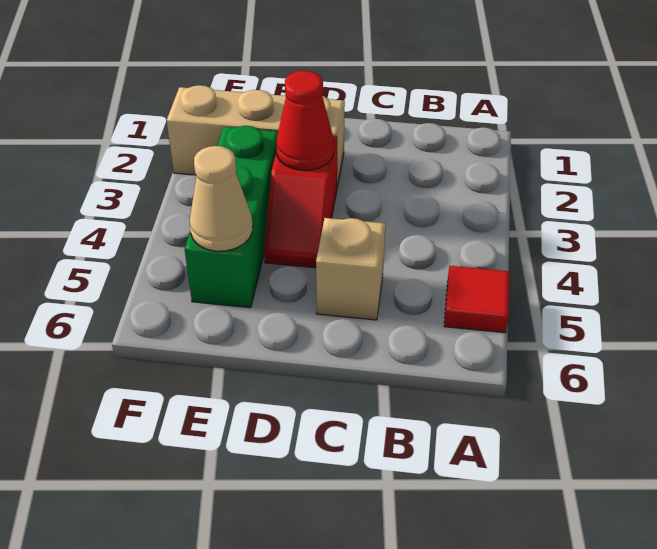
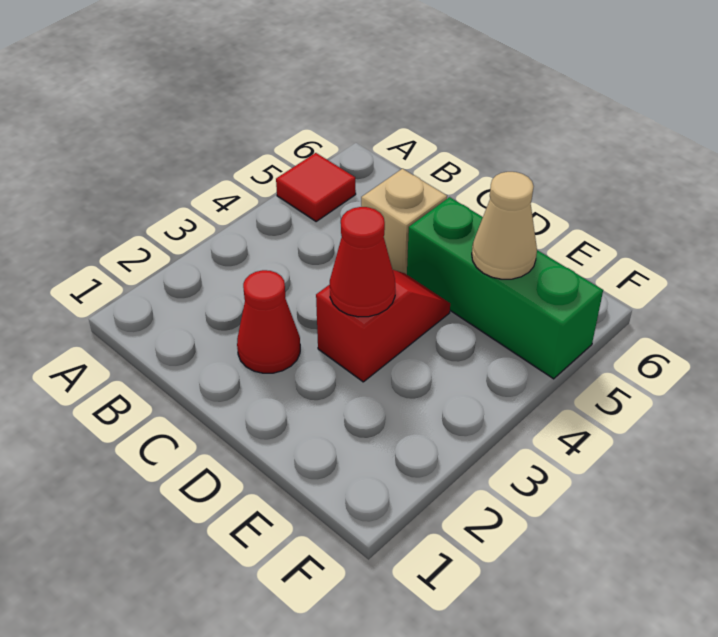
none -> red cone C2 level 1
tan brick D2:F2 level 1 -> none
green brick E3:E5 level 1 -> green brick D5:F5 level 1

